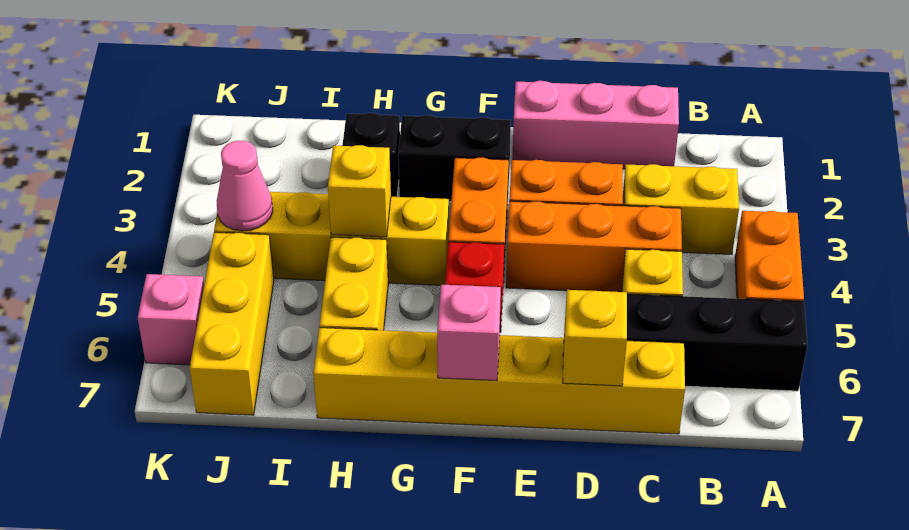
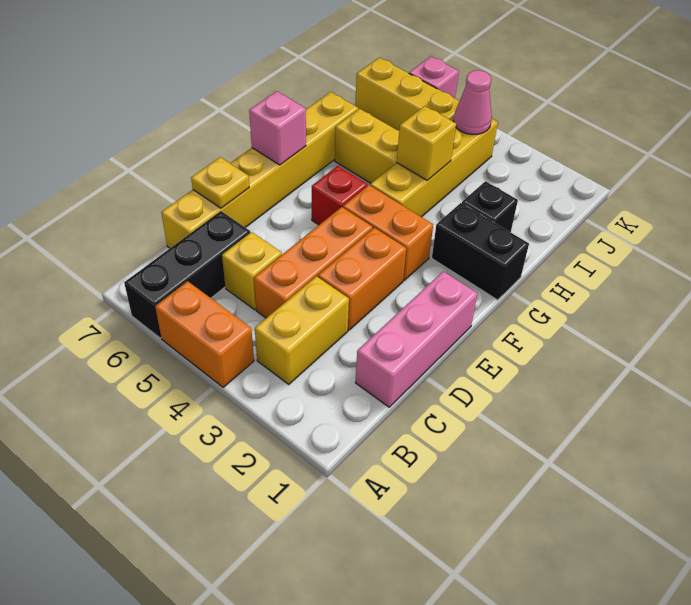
yellow brick D7 level 2 -> yellow plate D7 level 2
black brick F2:G2 level 1 -> black brick G1:G2 level 1

